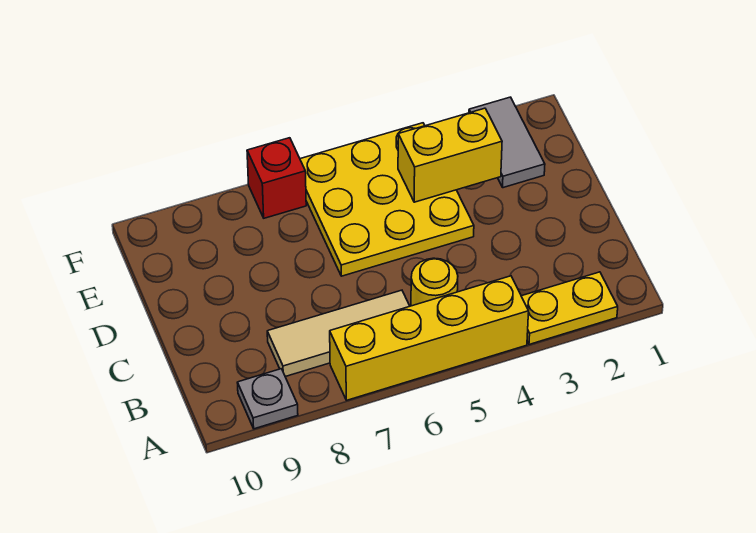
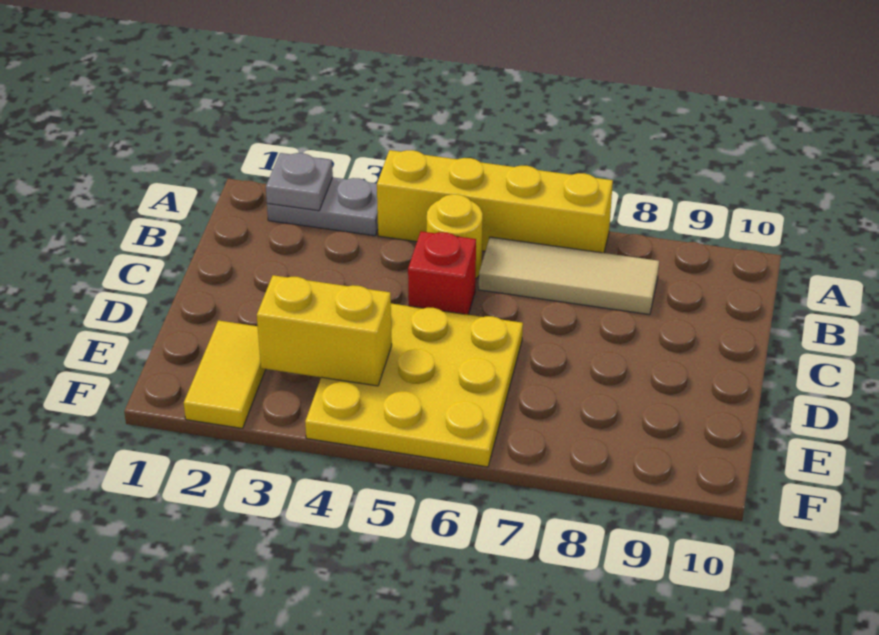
yellow plate A2:A3 level 1 -> grey plate A2:A3 level 1
grey plate A9 level 1 -> grey plate A2 level 2
grey tile E2:F2 level 1 -> yellow tile E2:F2 level 1
red brick F7 level 1 -> red brick C5 level 1

